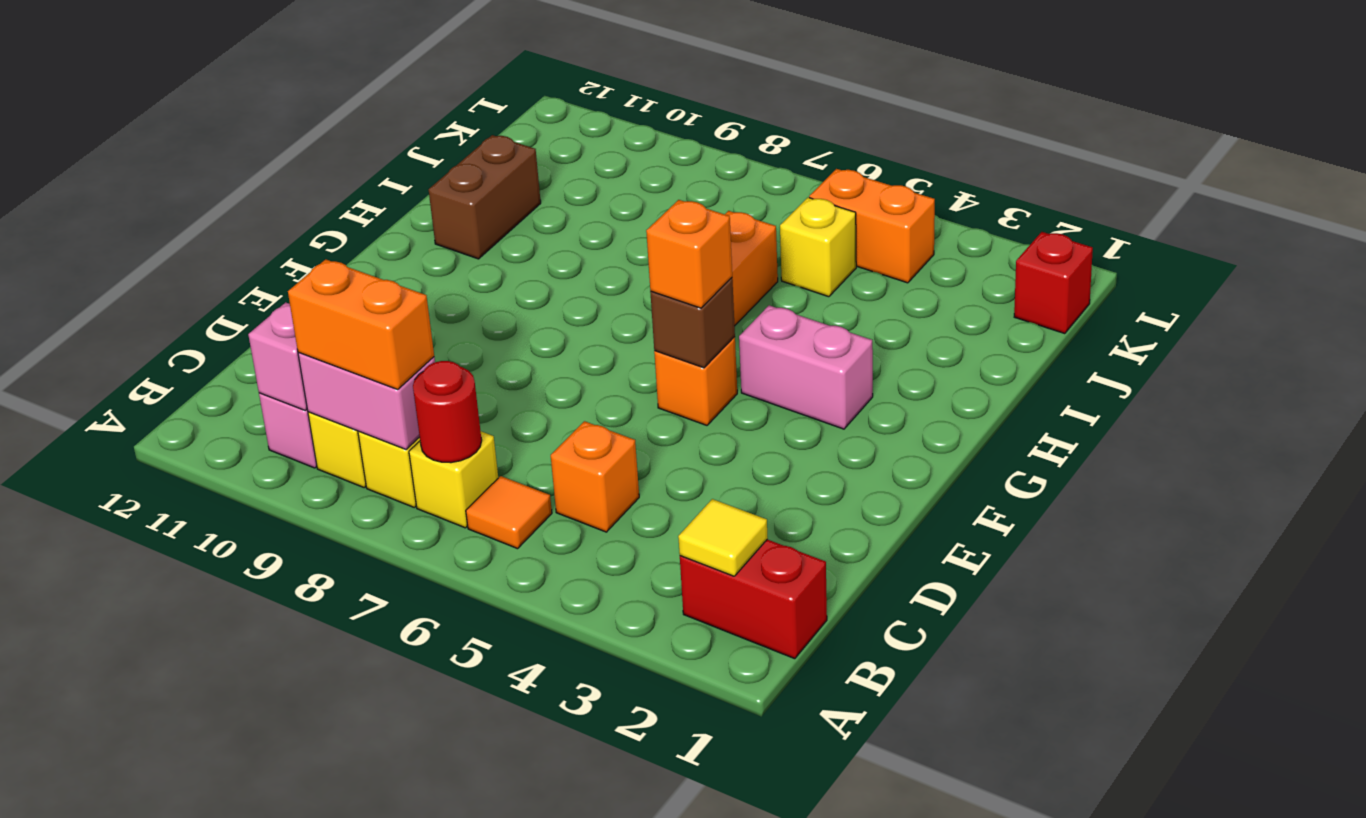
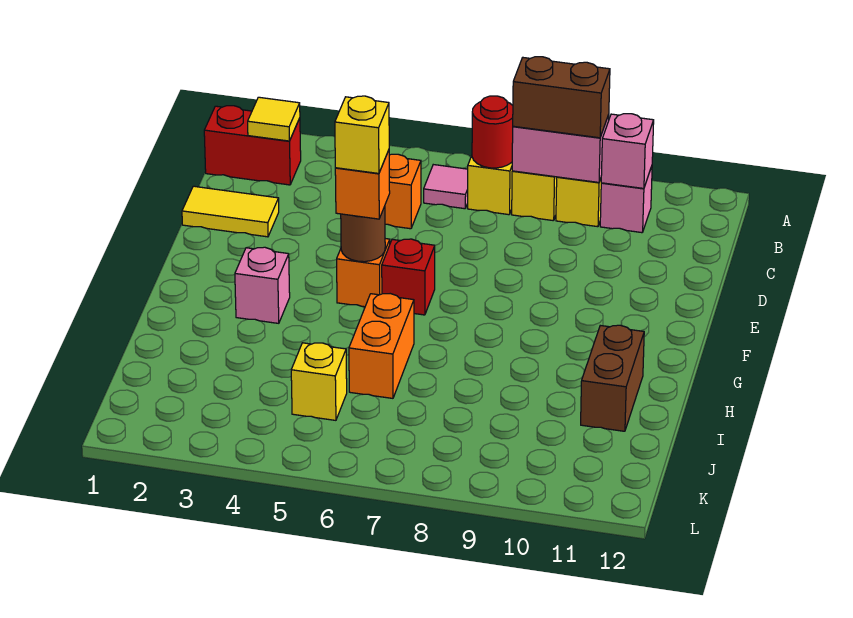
orange tile B6 level 1 -> pink tile B6 level 1
orange brick B8:B9 level 3 -> brown brick B8:B9 level 3
none -> yellow tile D1:D2 level 1
brown brick F5 level 2 -> brown round brick F5 level 2
none -> yellow brick F5 level 4
pink brick G3:G4 level 1 -> pink brick G3 level 1
red brick K1 level 1 -> red brick F6 level 1
orange brick K4:K5 level 1 -> none

